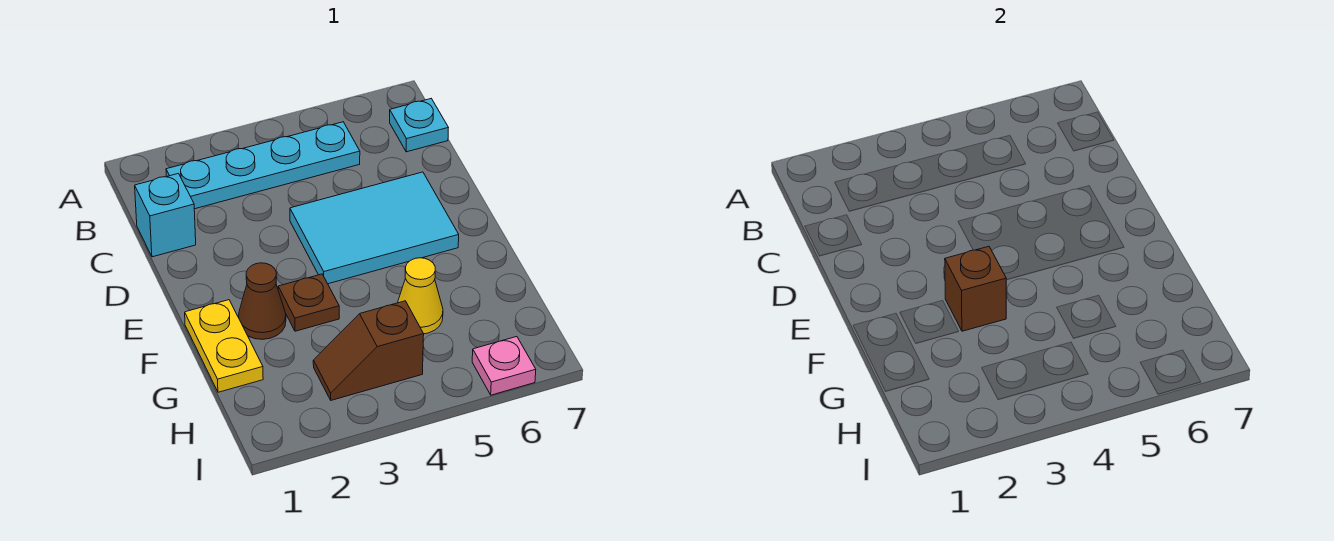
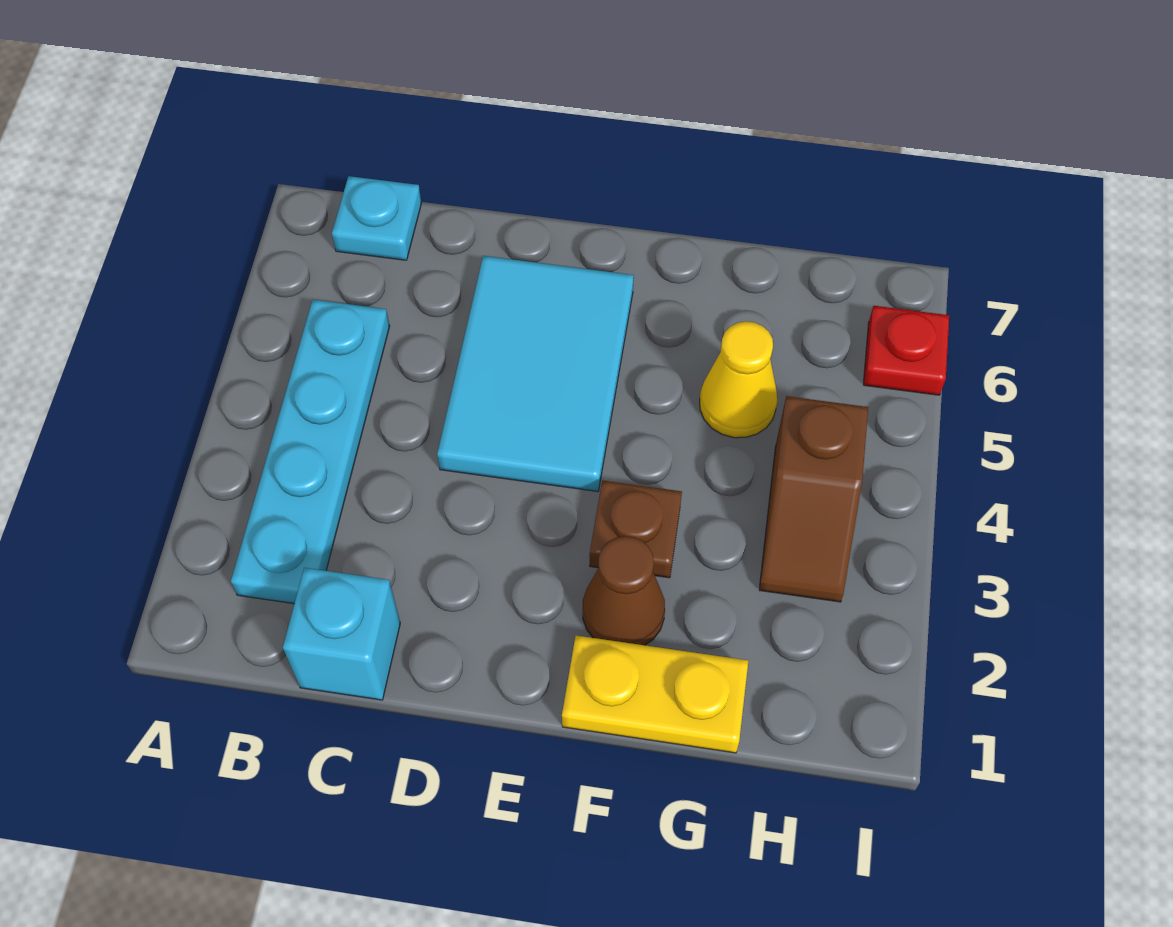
brown brick F3 level 2 -> none
pink plate I6 level 1 -> red plate I6 level 1

